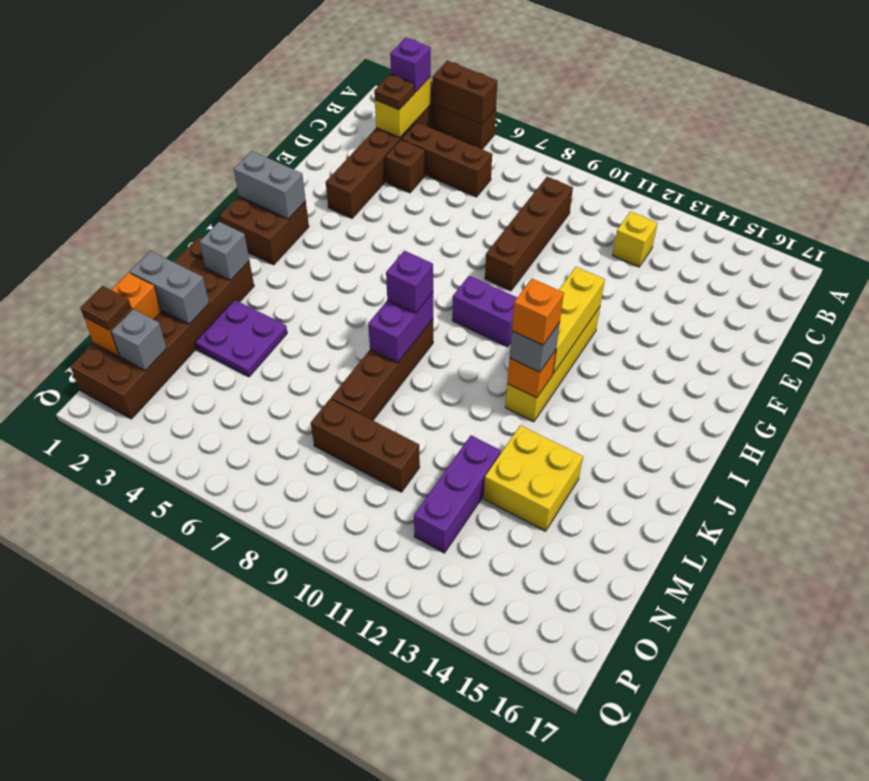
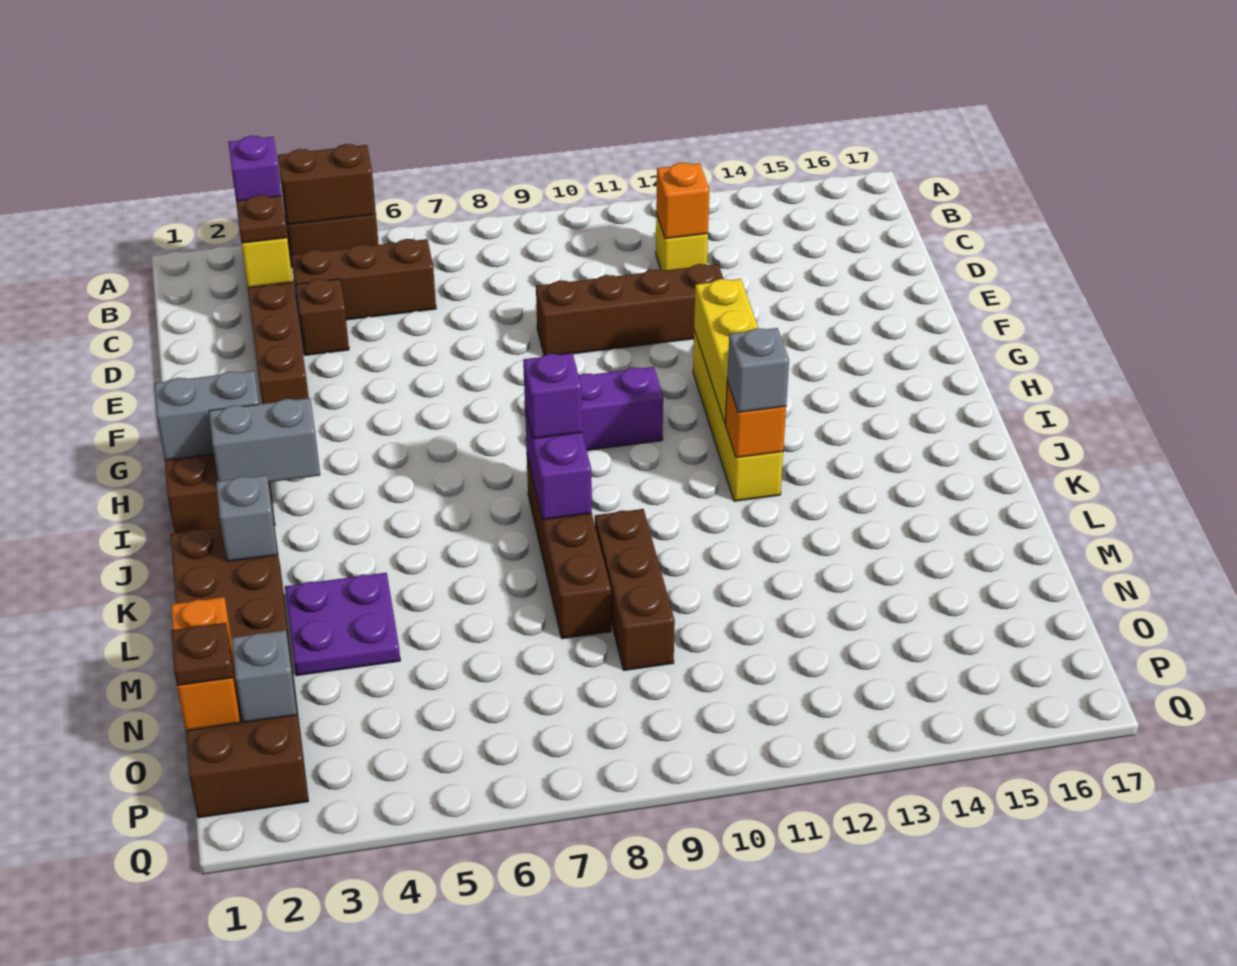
brown brick C9:F9 level 1 -> brown brick E9:E12 level 1
orange brick J12 level 4 -> orange brick C12 level 2
yellow brick L13:M14 level 1 -> none
grey brick M1:M2 level 2 -> grey brick I2:I3 level 2
purple brick M12:O12 level 1 -> none
brown brick N8:N10 level 1 -> brown brick L9:N9 level 1

